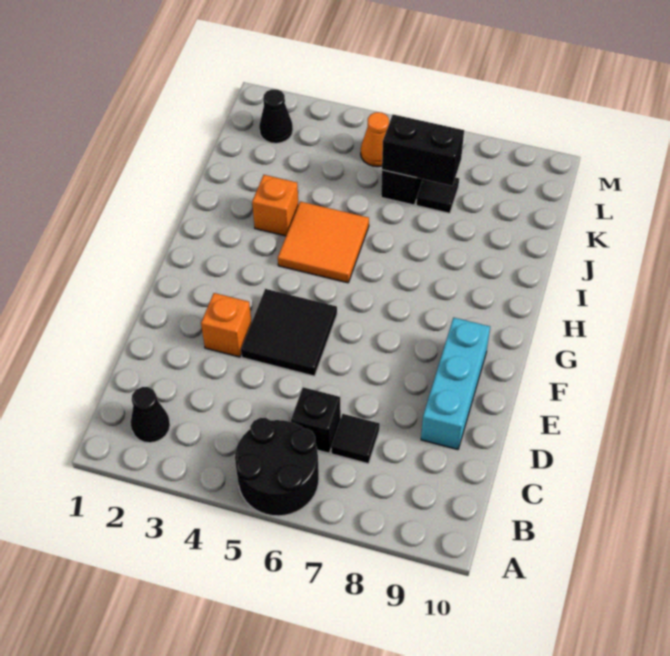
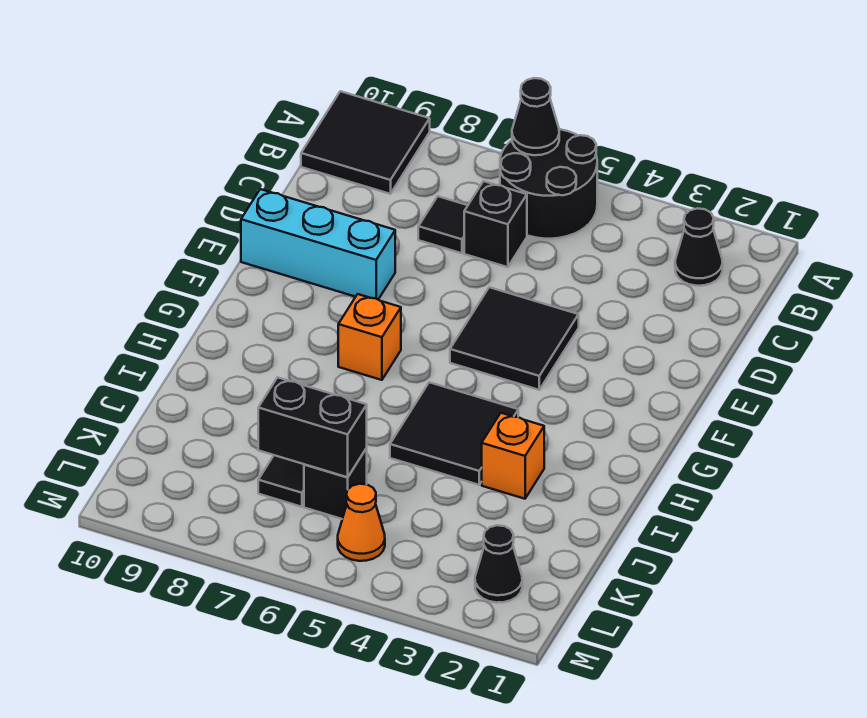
none -> black cone A6 level 2
none -> black tile A9:B10 level 1
cyan brick D9:F9 level 1 -> cyan brick E8:E10 level 1
orange brick E3 level 1 -> orange brick G7 level 1
orange tile H4:I5 level 1 -> black tile H4:I5 level 1

